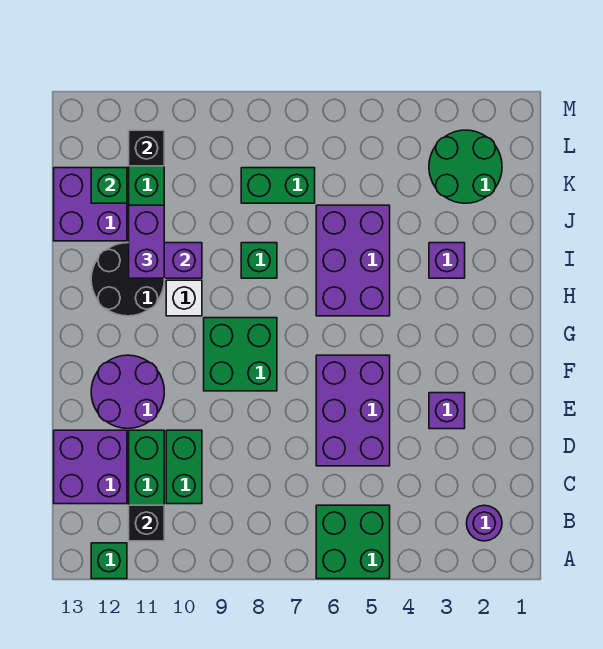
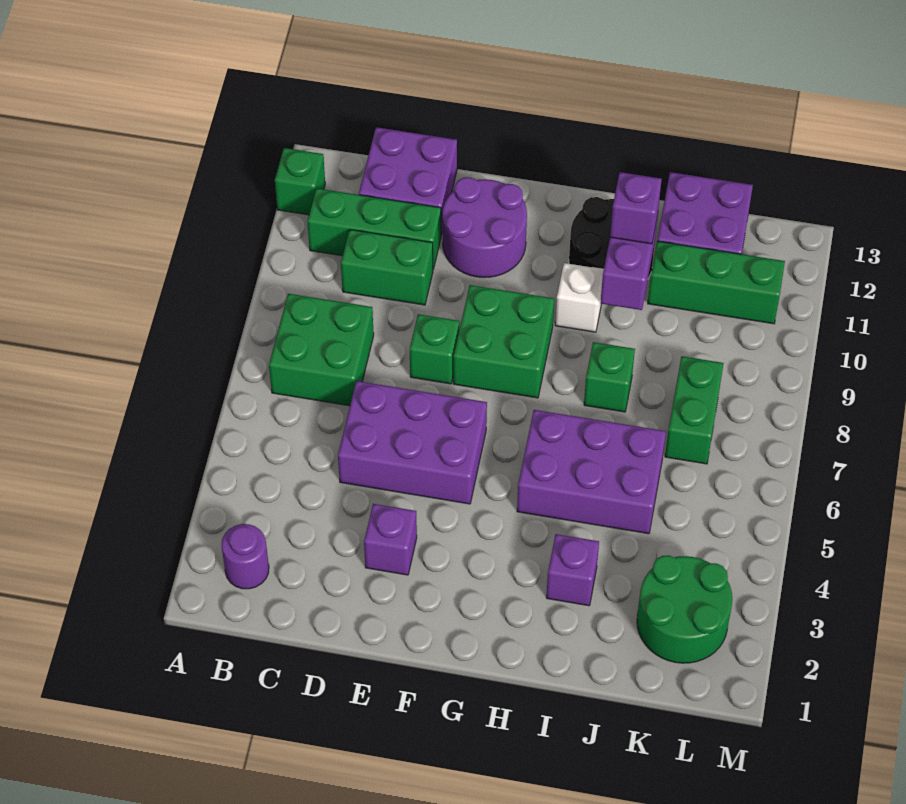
green brick A5:B6 level 1 -> green brick B7:C8 level 1
black brick B11 level 2 -> none
purple brick I11:J11 level 3 -> purple brick I11 level 3
green brick K12 level 2 -> green brick E8 level 1
black brick L11 level 2 -> none

